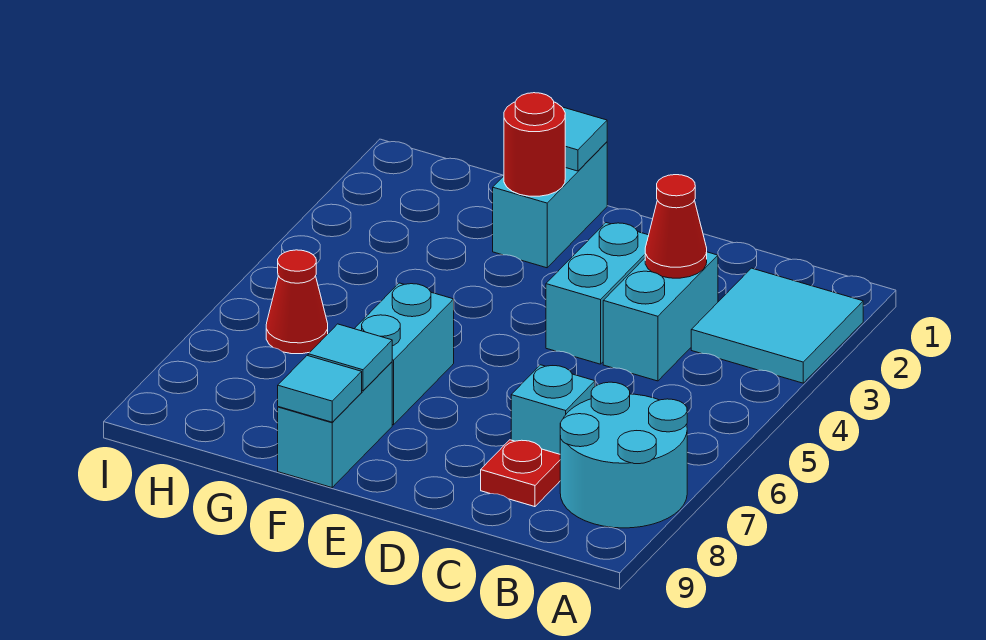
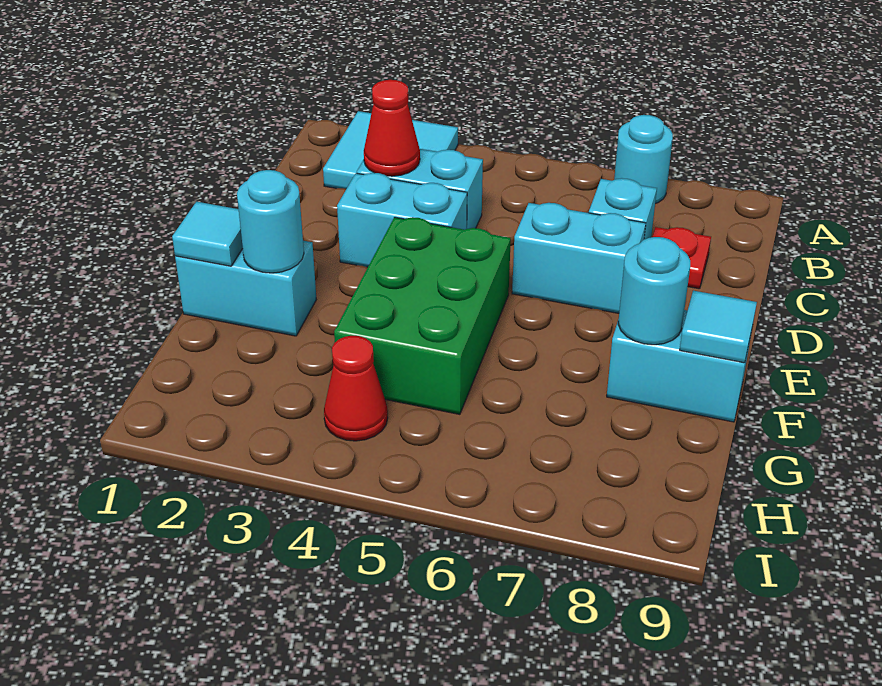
cyan round brick A7:B8 level 1 -> cyan round brick A7 level 1
none -> green brick E4:G5 level 1
red round brick F2 level 2 -> cyan round brick F2 level 2
cyan brick F6:F7 level 1 -> cyan brick D6:D7 level 1
cyan tile F8 level 2 -> cyan round brick F8 level 2
red cone H6 level 1 -> red cone H4 level 1

